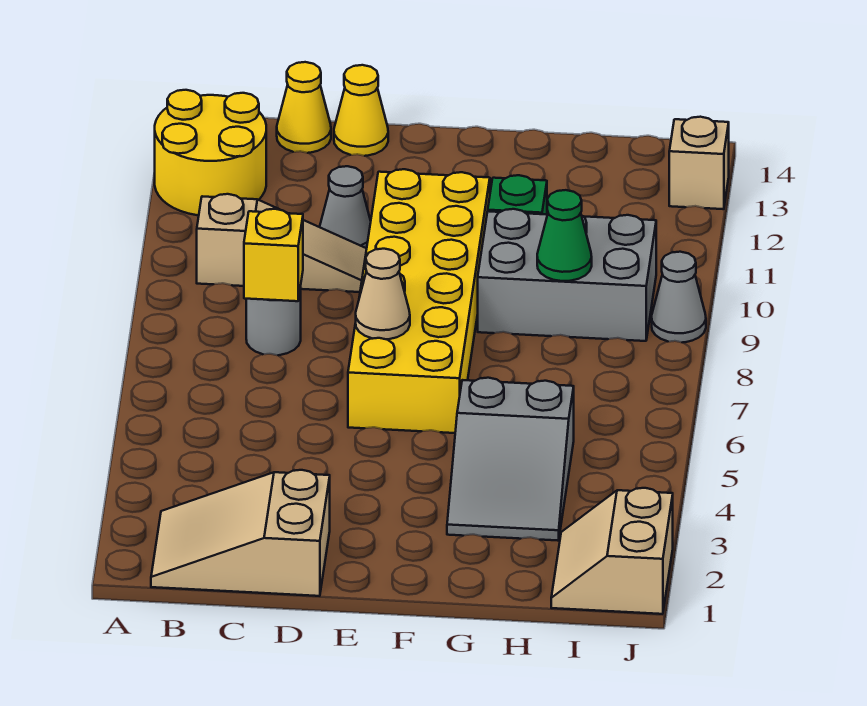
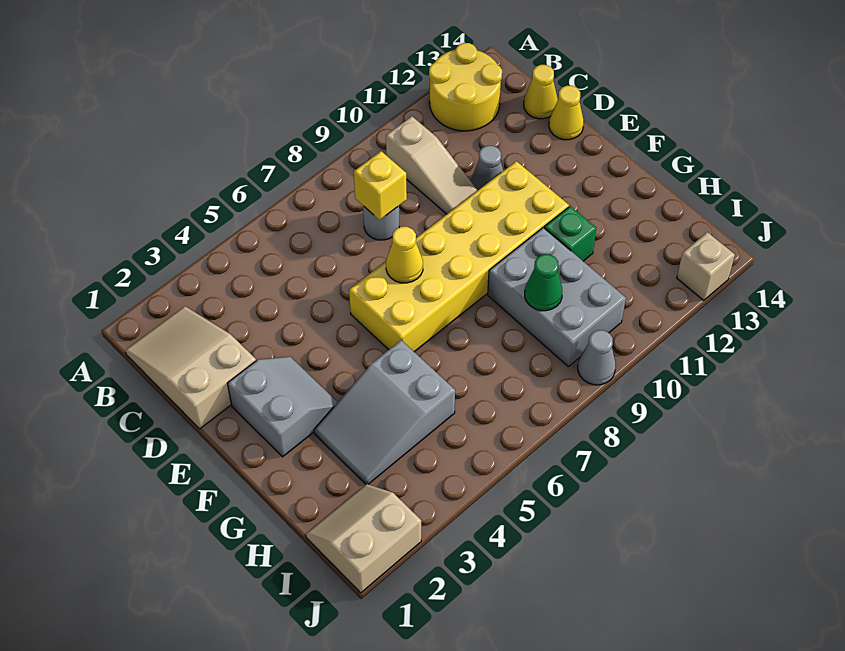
none -> grey slope E2:F3 level 1 top 2
tan cone E7 level 2 -> yellow cone E7 level 2

